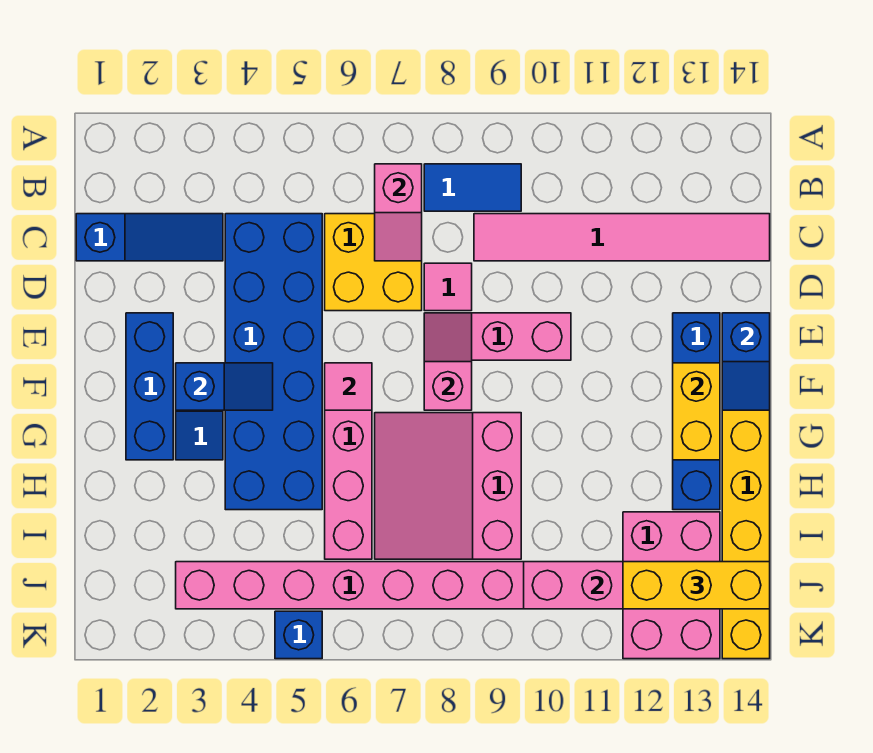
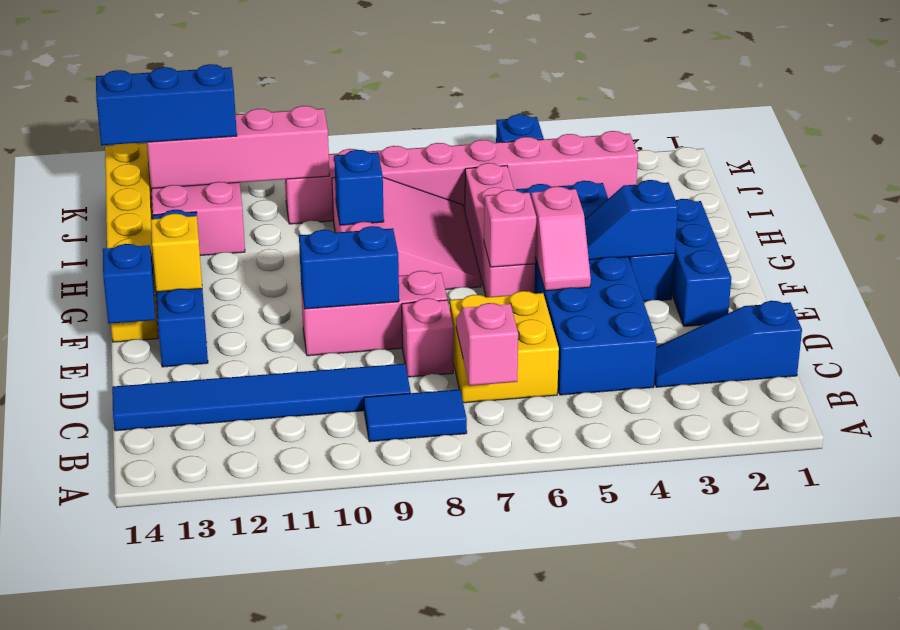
pink tile C9:C14 level 1 -> blue tile C9:C14 level 1
pink tile D8 level 1 -> pink brick D8 level 1
pink slope E8:F8 level 2 top F -> pink slope E5:F5 level 2 top F
none -> blue brick E9:E10 level 2
pink tile F6 level 2 -> pink brick F6 level 2
yellow brick F13:G13 level 2 -> yellow brick F13 level 2
none -> blue brick H9 level 2
yellow brick J12:J14 level 3 -> blue brick J12:J14 level 3

